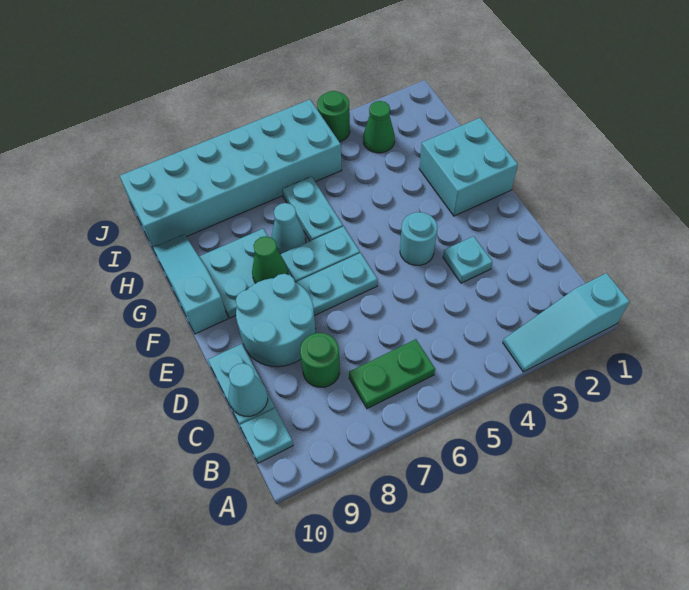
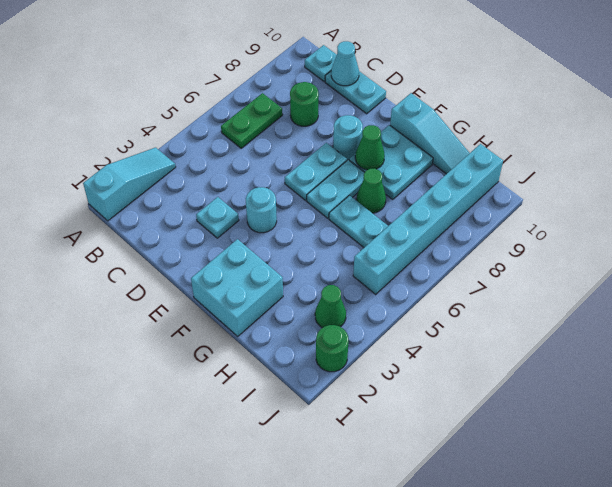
cyan round brick D8:E9 level 1 -> cyan round brick E8 level 1
cyan cone G7 level 1 -> green cone G7 level 1
cyan brick I5:J10 level 1 -> cyan brick I5:I10 level 1
green round brick J4 level 1 -> green round brick J2 level 1

